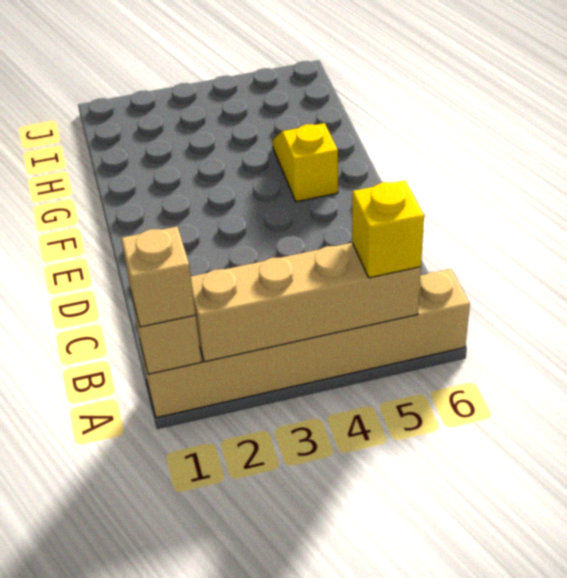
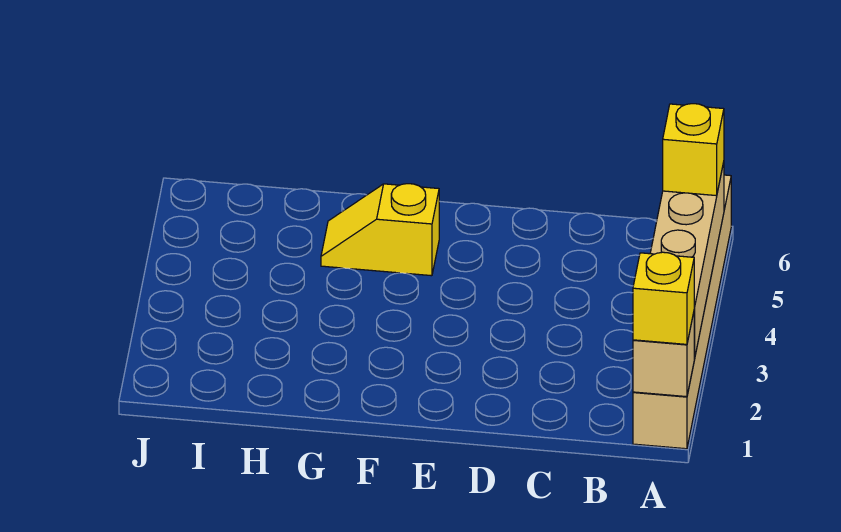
tan brick A1 level 3 -> yellow brick A1 level 3

